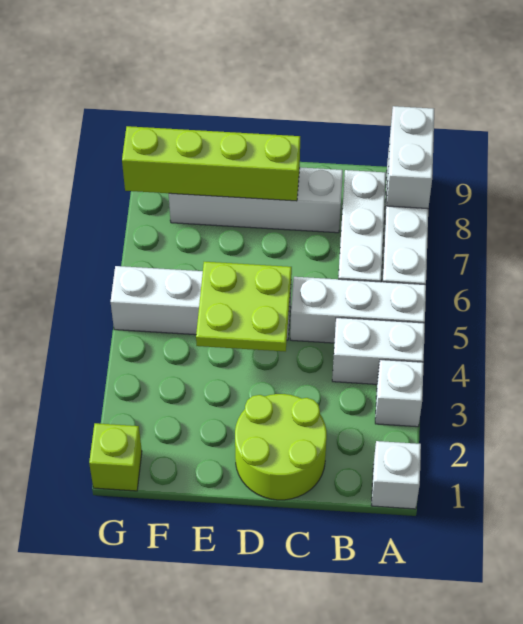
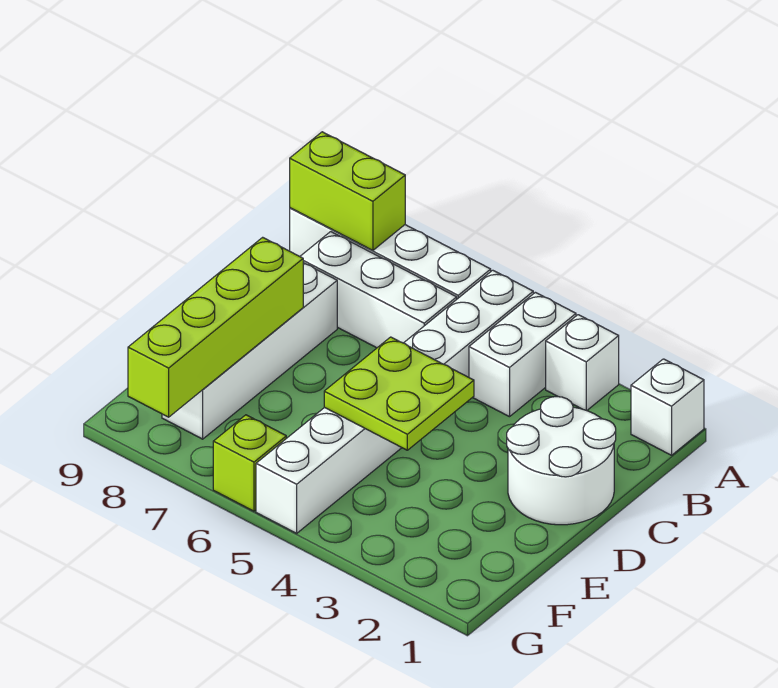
white brick A8:A9 level 2 -> lime brick A8:A9 level 2
lime round brick C1:D2 level 1 -> white round brick C1:D2 level 1
lime brick G1 level 1 -> lime brick G6 level 1

